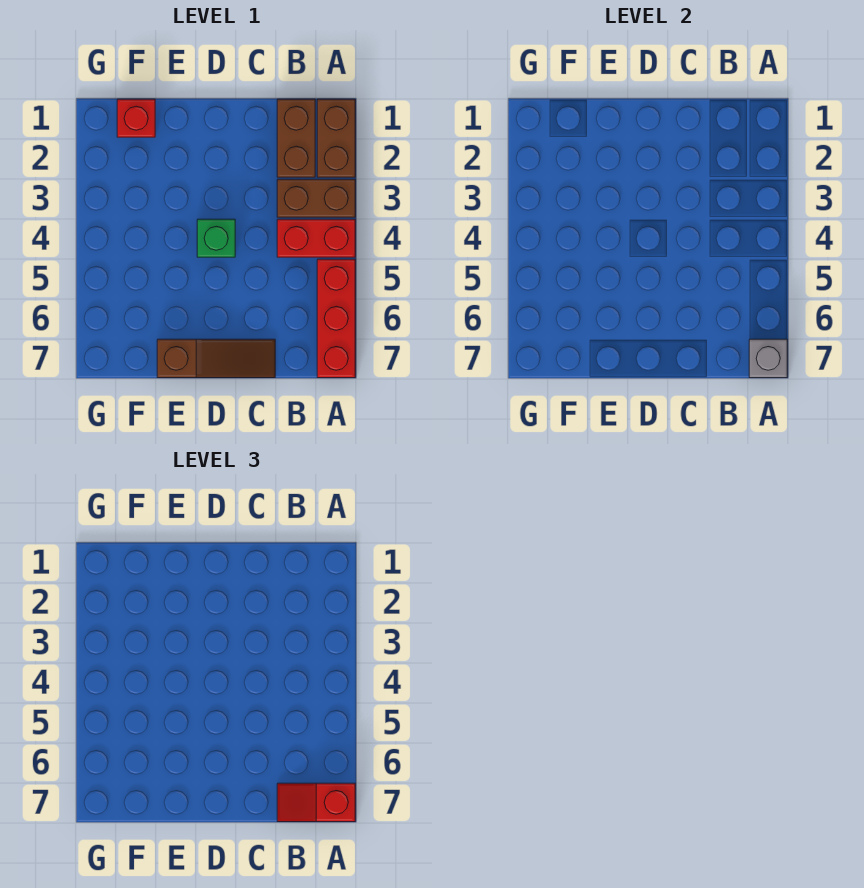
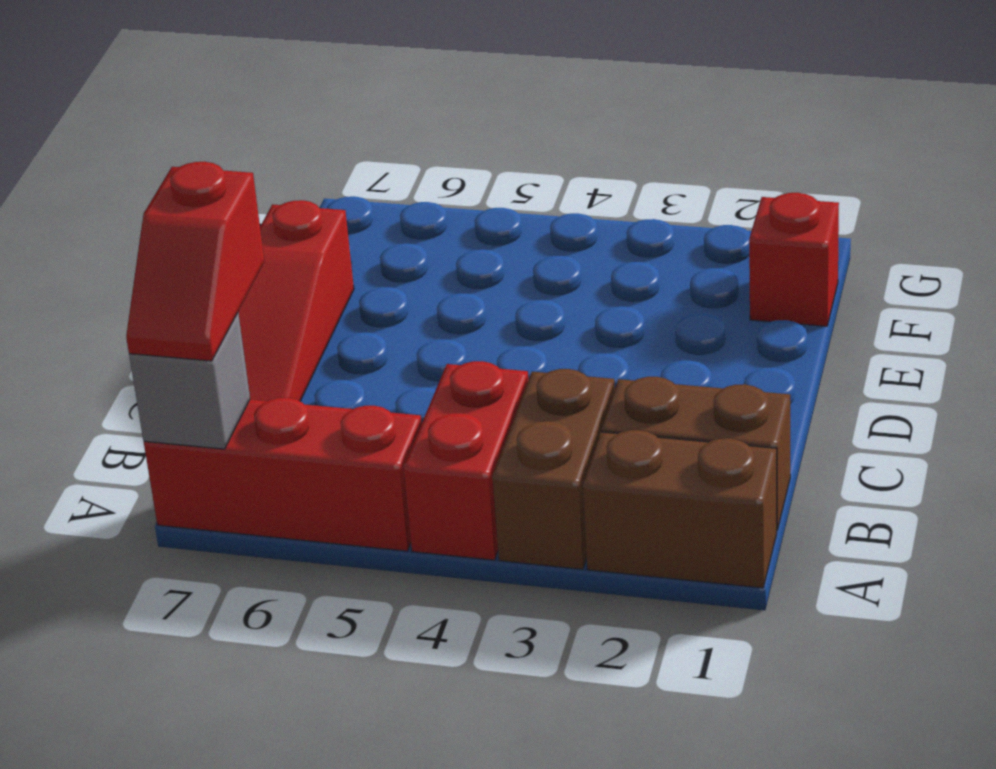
red slope A7:B7 level 3 top A -> red slope A7:B7 level 3 top B
brown slope C7:E7 level 1 top E -> red slope C7:E7 level 1 top E
green brick D4 level 1 -> none

